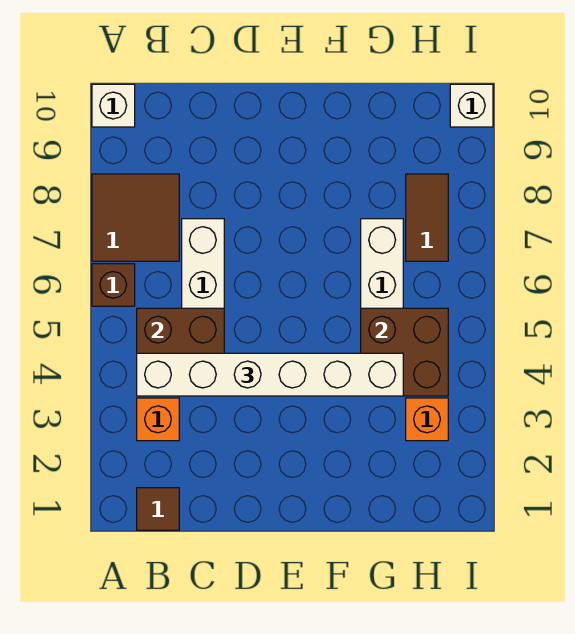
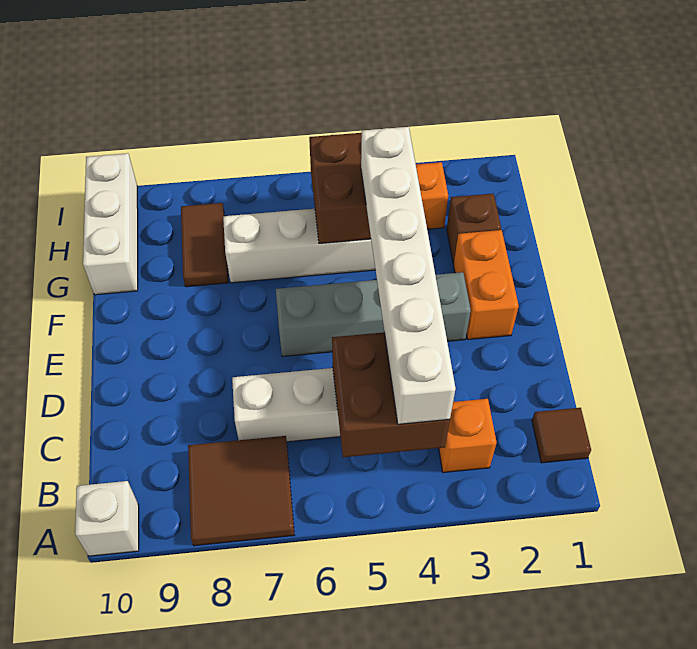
brown brick A6 level 1 -> brown brick G2 level 1
none -> orange brick E2:F2 level 1
none -> grey brick E3:E6 level 1
brown tile H7:H8 level 1 -> brown tile G8:H8 level 1
white brick I10 level 1 -> white brick G10:I10 level 1

